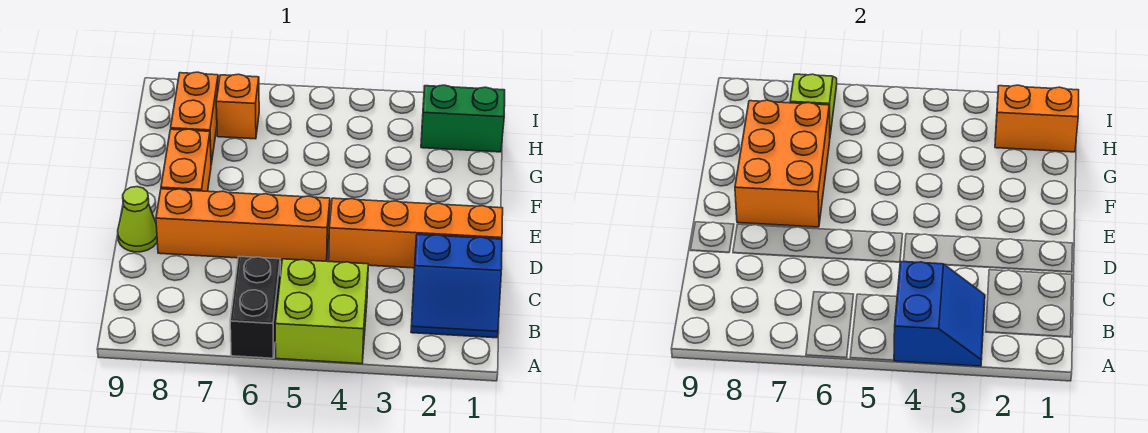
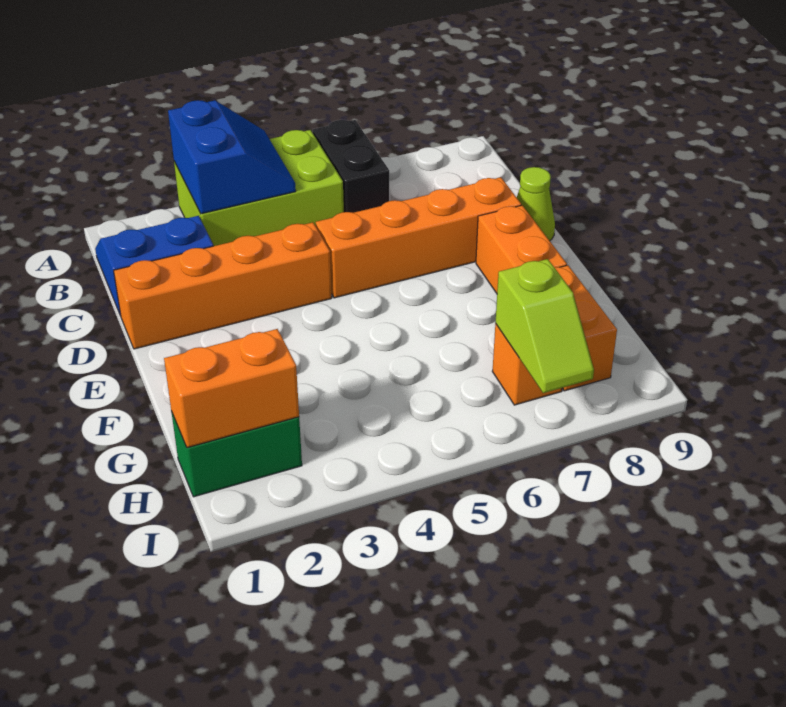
blue slope A3:B4 level 2 top 4 -> blue slope A3:B4 level 2 top 3
lime brick A4:B5 level 1 -> lime brick A3:B5 level 1
orange brick E7:G8 level 2 -> none

